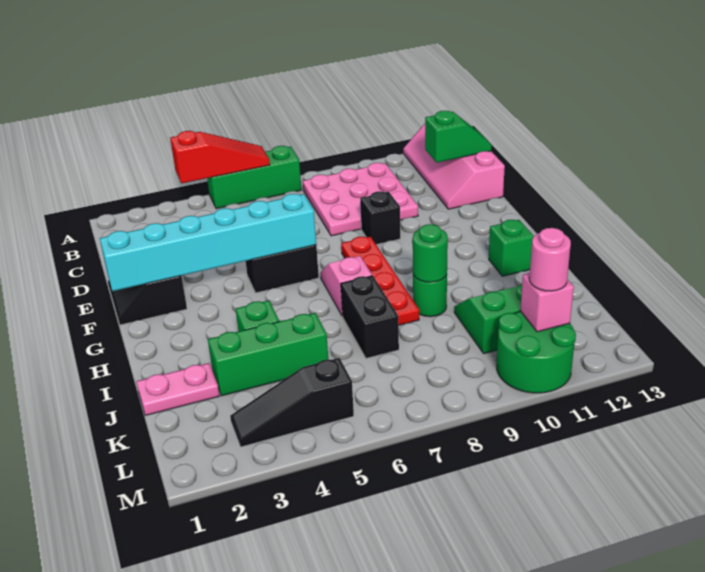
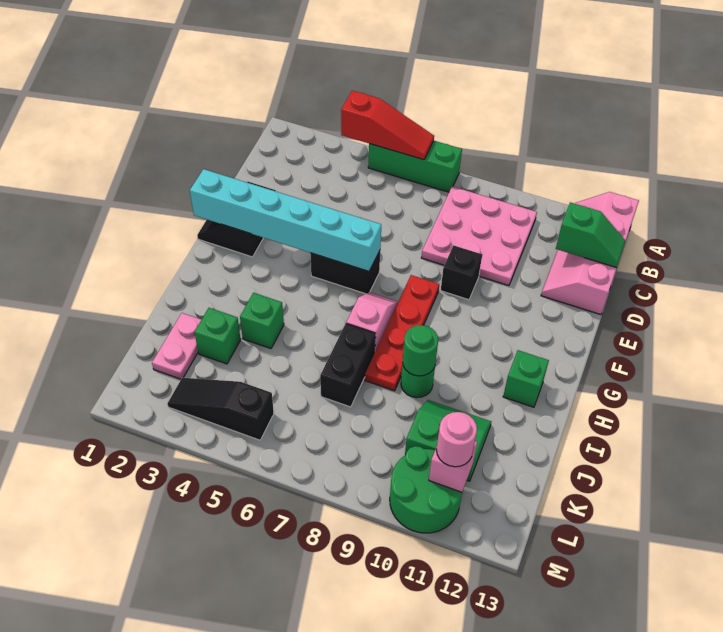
pink plate J1:J2 level 1 -> pink plate J2:K2 level 1
green brick J3:J5 level 1 -> green brick J3 level 1

